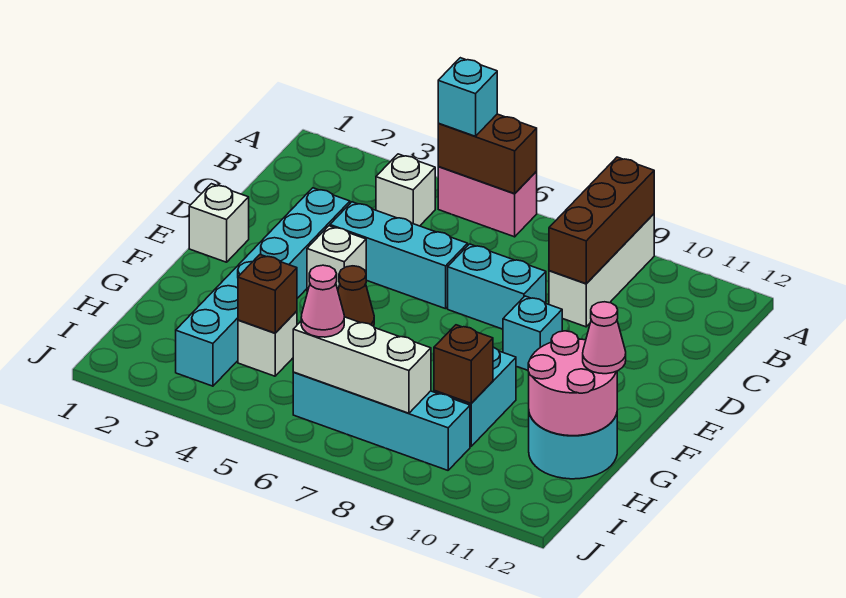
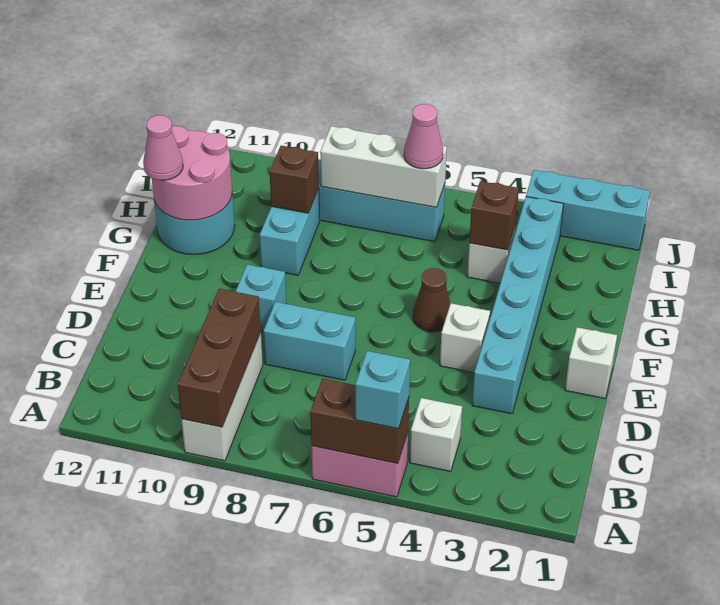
cyan brick D4:D6 level 1 -> cyan brick J1:J3 level 1

